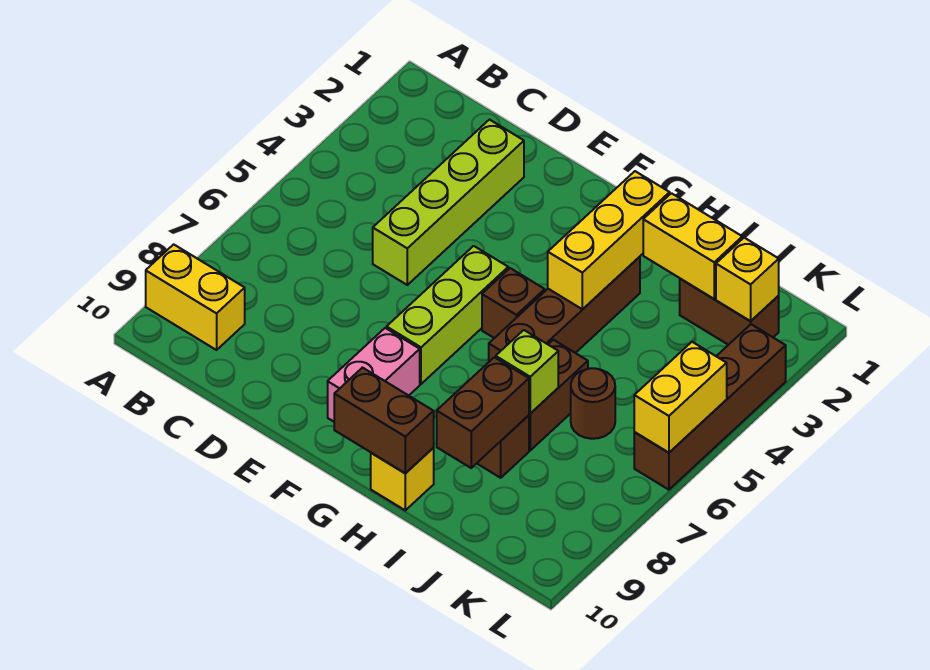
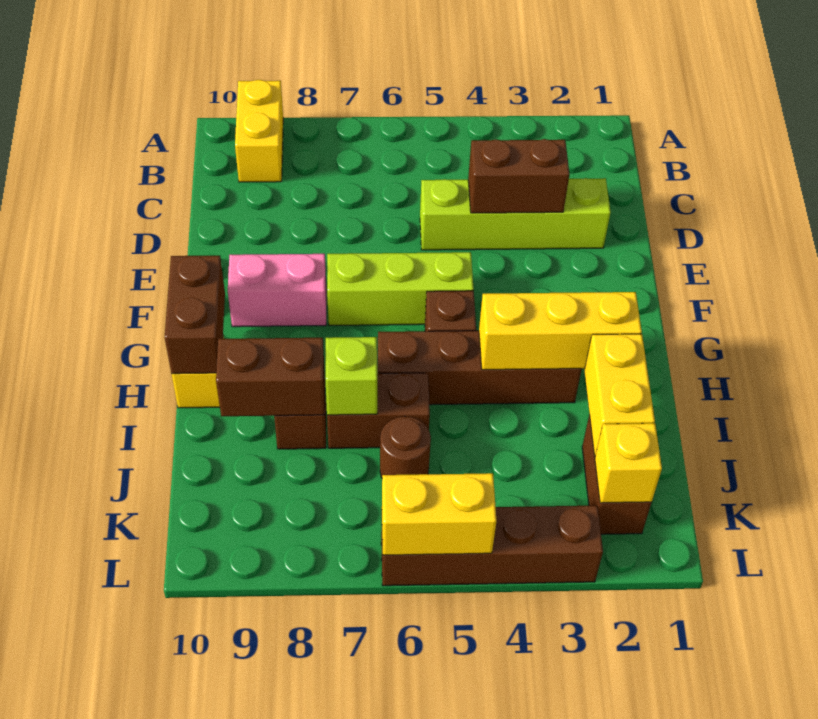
none -> brown brick D3:D4 level 2

